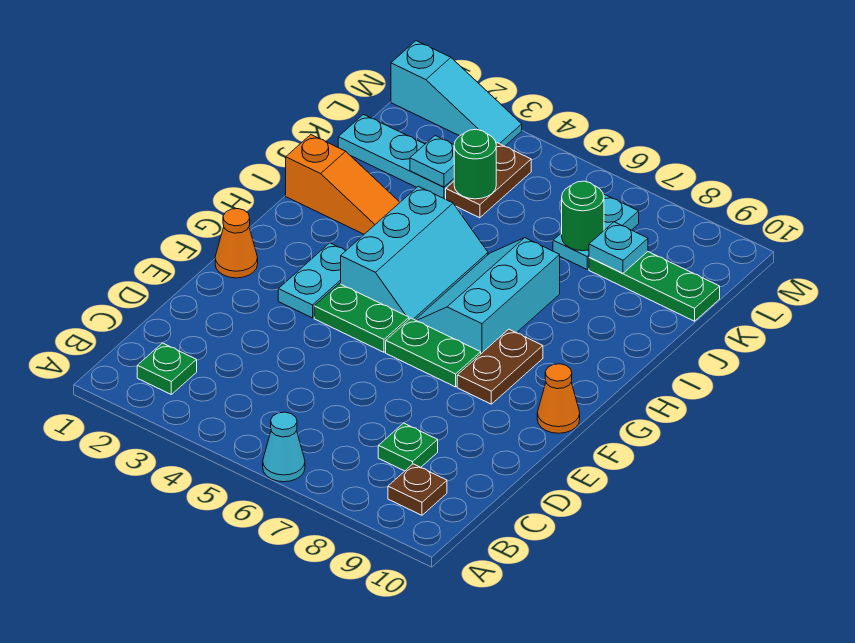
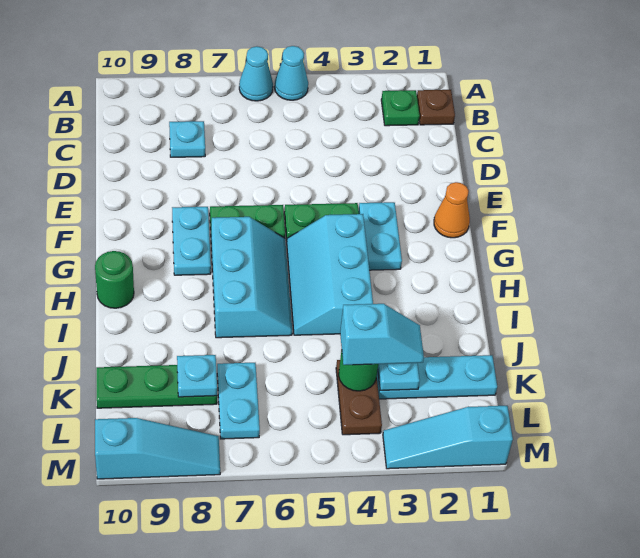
none -> cyan cone A5 level 1
brown plate B9 level 1 -> brown plate B1 level 1
green plate C8 level 1 -> cyan plate C8 level 1
brown plate F8:G8 level 1 -> cyan plate F8:G8 level 1
orange cone F10 level 1 -> none
orange slope I1:I3 level 1 top 1 -> none
none -> cyan slope K3:K4 level 3 top 4
green round brick K7 level 2 -> green round brick H10 level 1
none -> cyan slope M8:M10 level 1 top 10

